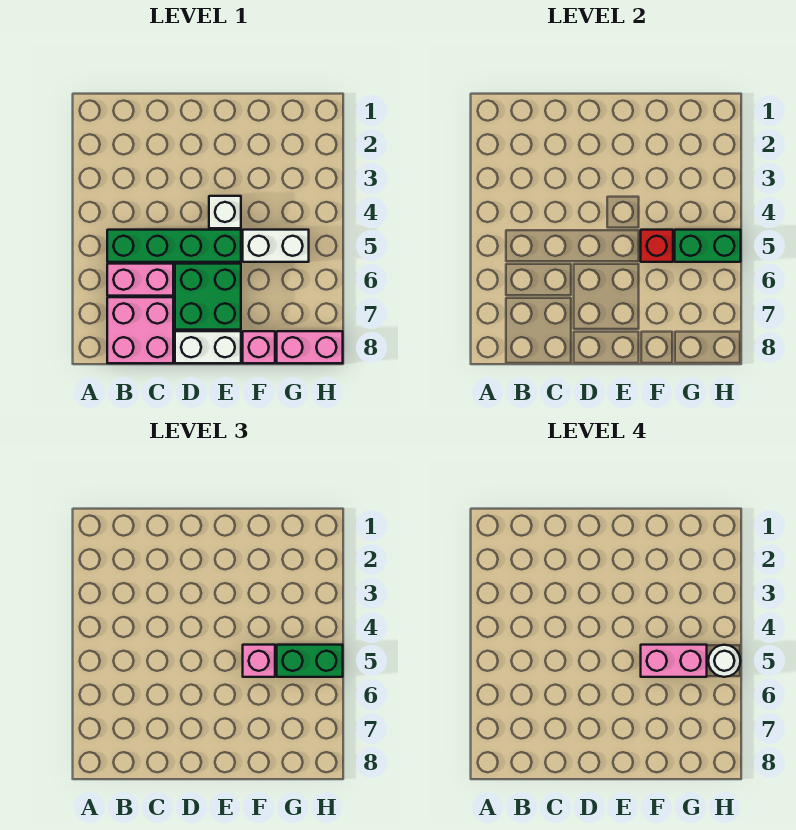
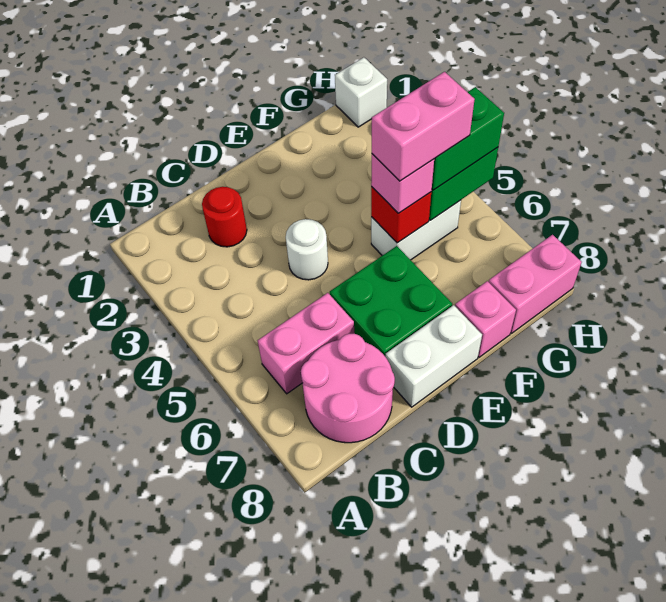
green brick B5:E5 level 1 -> none
pink brick B7:C8 level 1 -> pink round brick B7:C8 level 1
none -> red round brick C2 level 1
white brick E4 level 1 -> white brick H1 level 1
white round brick H5 level 4 -> white round brick D4 level 1

